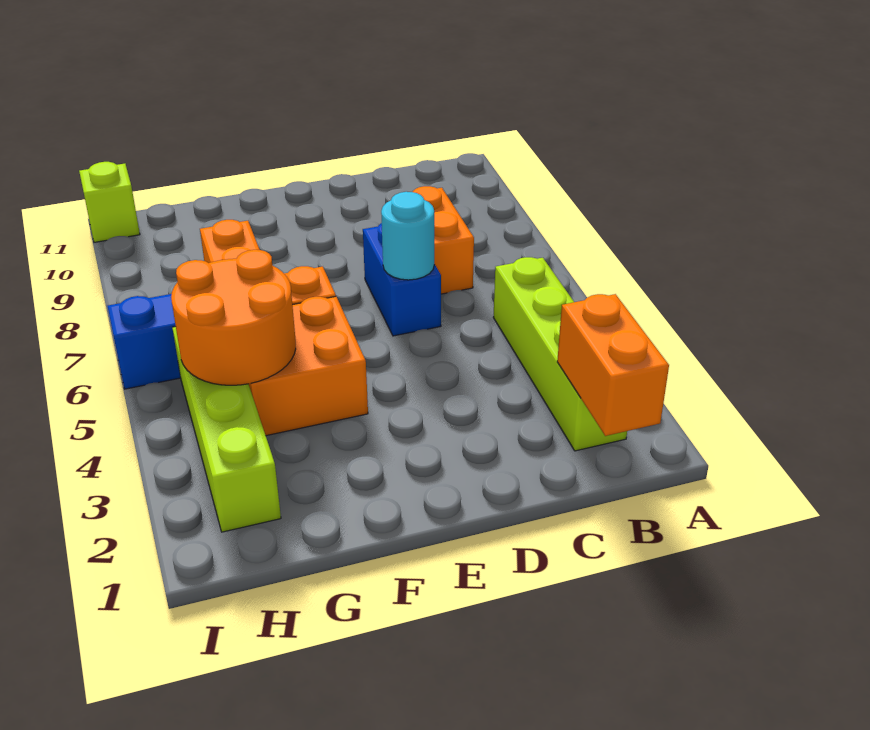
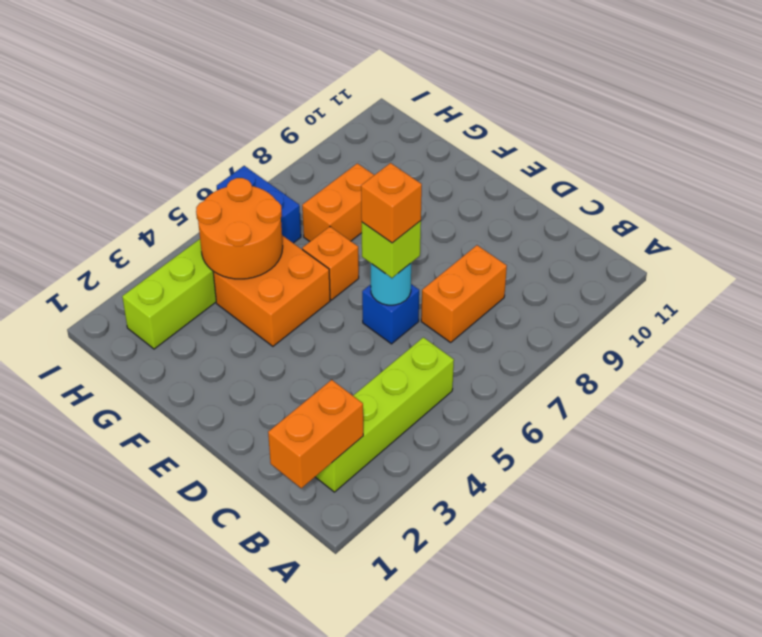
blue brick D6:D7 level 1 -> blue brick D6 level 1
none -> orange brick D6 level 4
lime brick I11 level 1 -> lime brick D6 level 3

